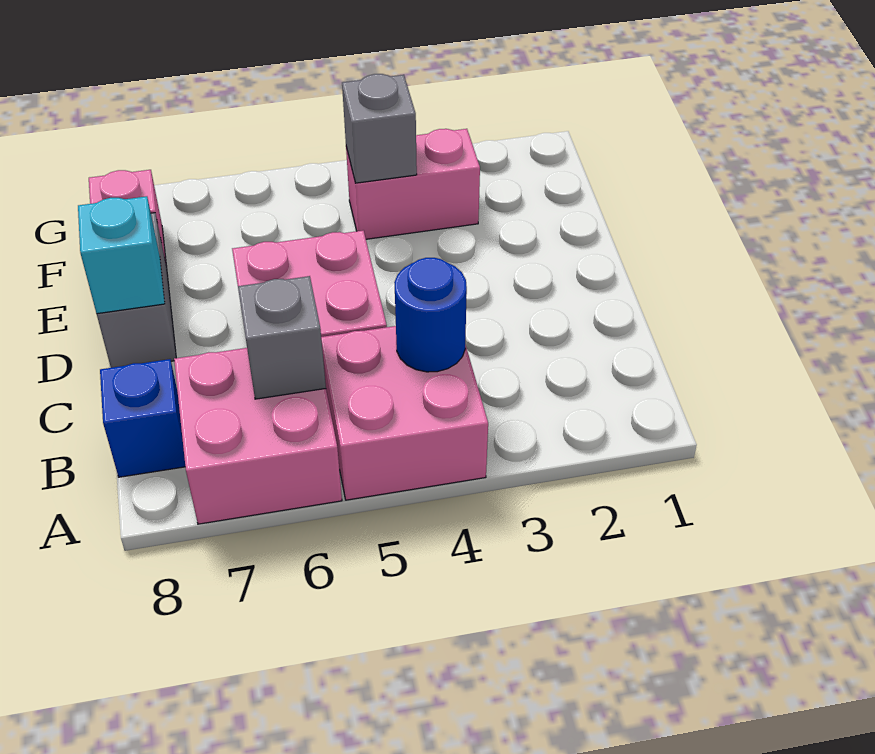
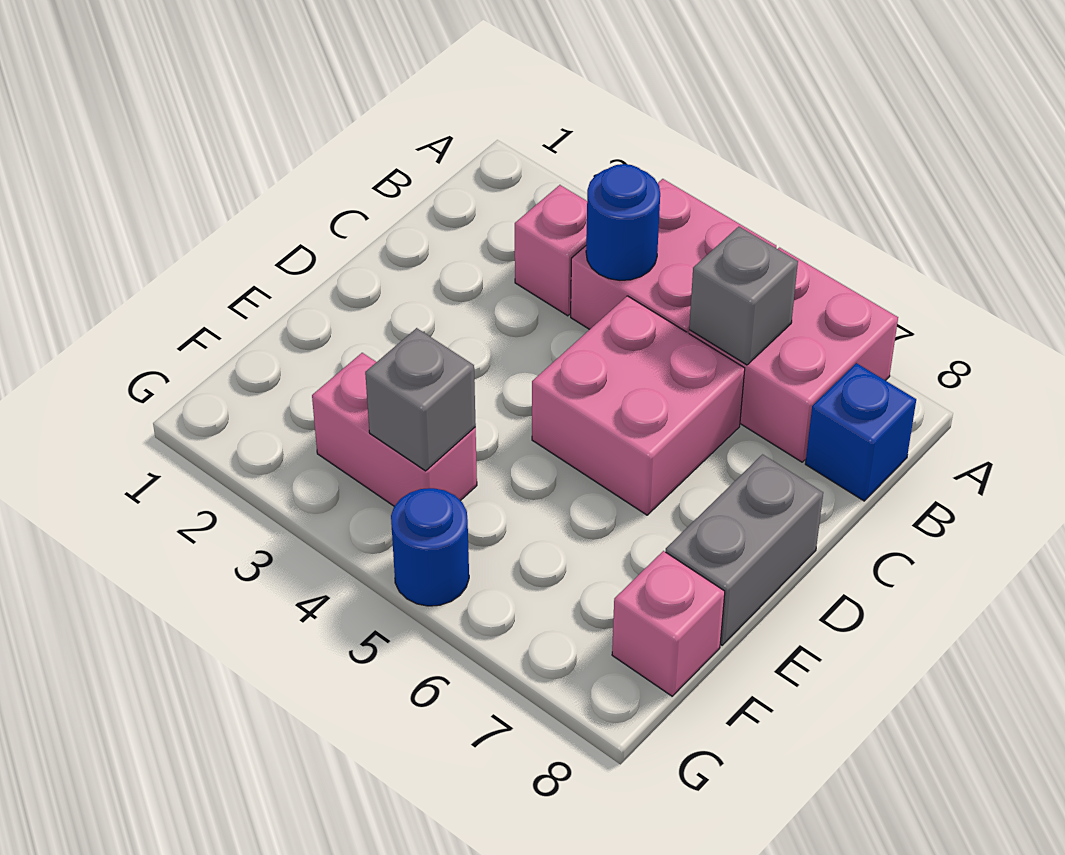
none -> pink brick B3 level 1
cyan brick D8 level 2 -> none
none -> blue round brick G5 level 1

